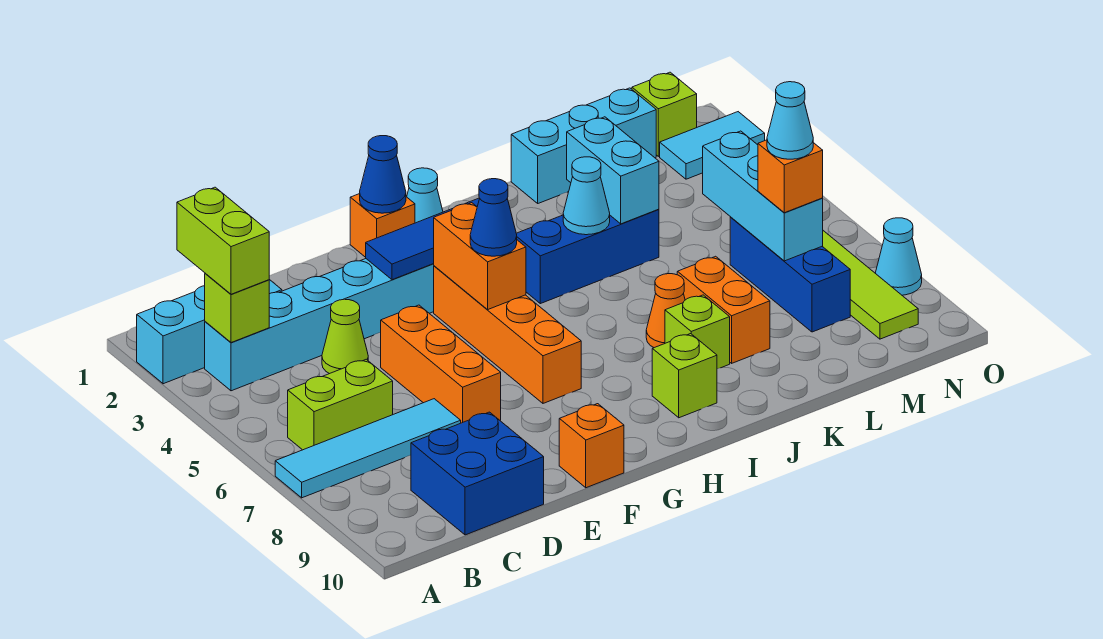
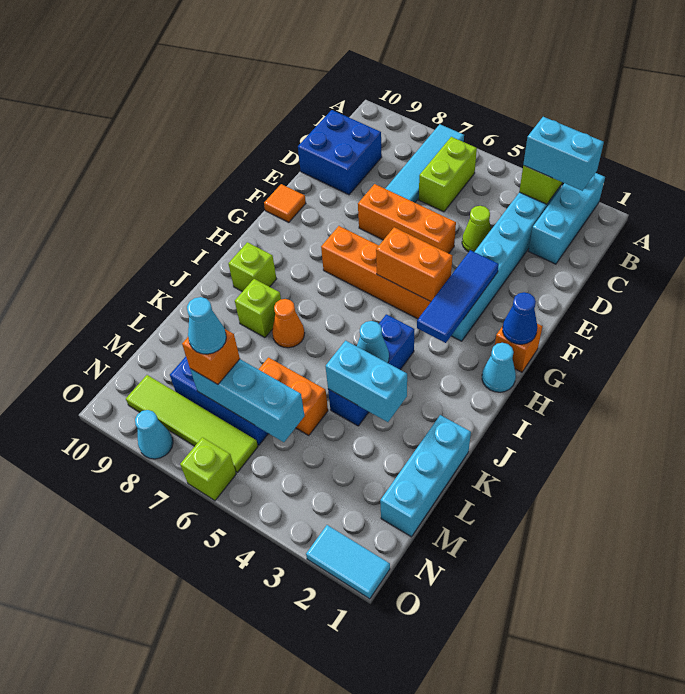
lime brick B2:B3 level 3 -> cyan brick B2:B3 level 3
orange brick F10 level 1 -> orange tile F10 level 1
blue cone G5 level 3 -> none
orange brick K7:K8 level 1 -> orange brick L5:L6 level 1
lime brick N1 level 1 -> lime brick O6 level 1
cyan tile N2:O2 level 1 -> cyan tile O1:O2 level 1

